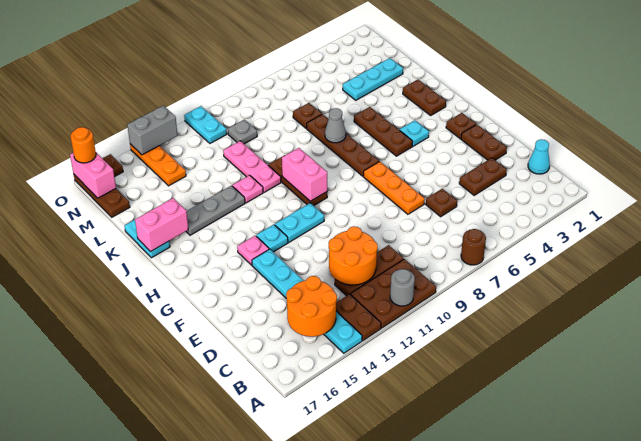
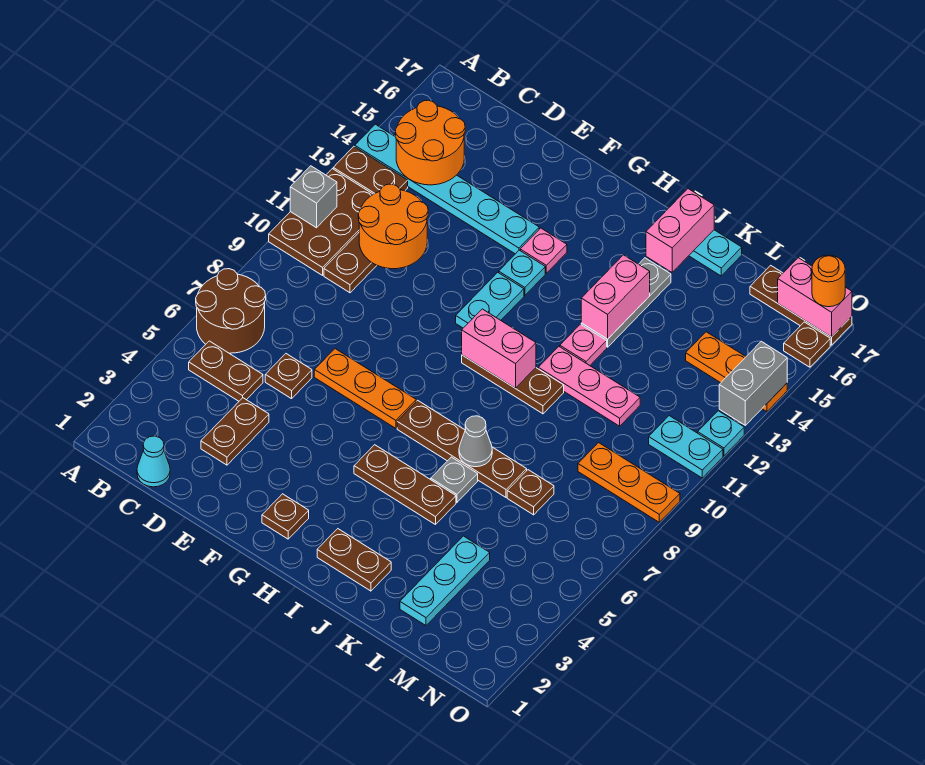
brown round brick A7 level 1 -> brown round brick A6:B7 level 1
grey round brick A11 level 2 -> grey brick A11 level 2
brown plate E2:F2 level 1 -> brown plate B5:C5 level 1
cyan plate H4 level 1 -> cyan plate O12 level 1
none -> pink brick J13:J14 level 2
none -> orange plate M9:O9 level 1
grey plate M10 level 1 -> grey plate J6 level 1

